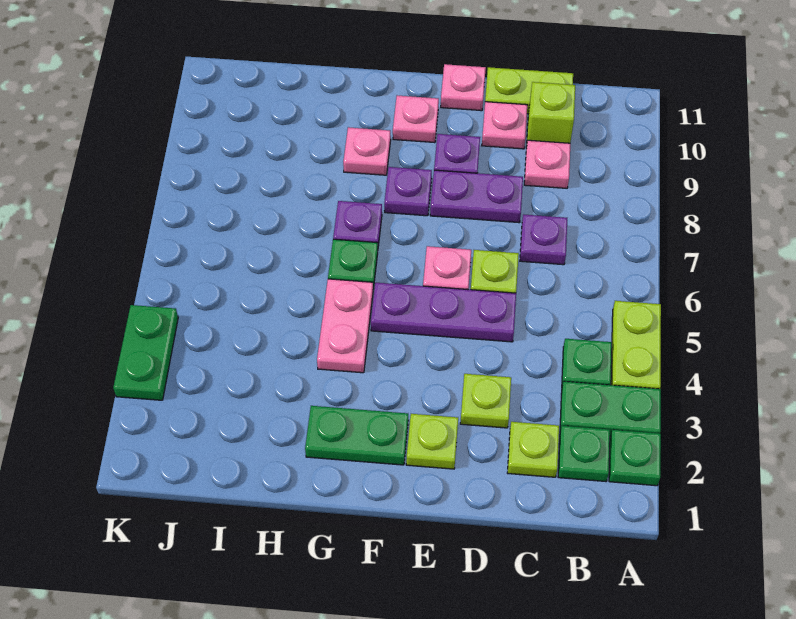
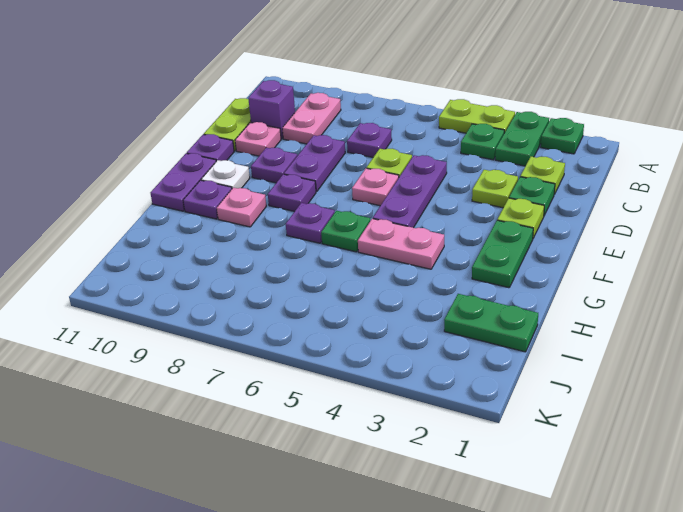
green plate B2 level 1 -> green plate D2 level 1
pink plate C9 level 1 -> pink plate B9:C9 level 1
lime brick C10 level 1 -> purple brick C10 level 1
pink plate E11 level 1 -> purple plate E11 level 1
pink plate F10 level 1 -> white plate F10 level 1
none -> purple plate F11:G11 level 1
none -> purple plate G10 level 1
green plate K3:K4 level 1 -> green plate I1:I2 level 1

